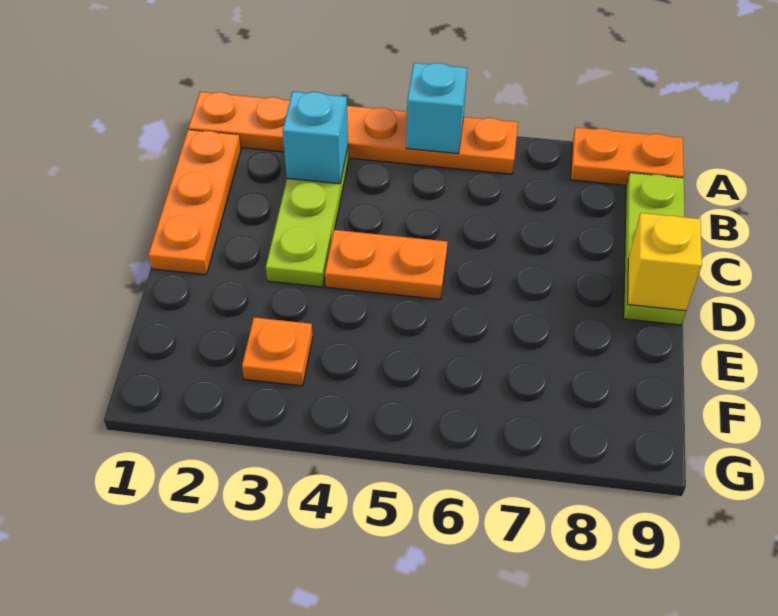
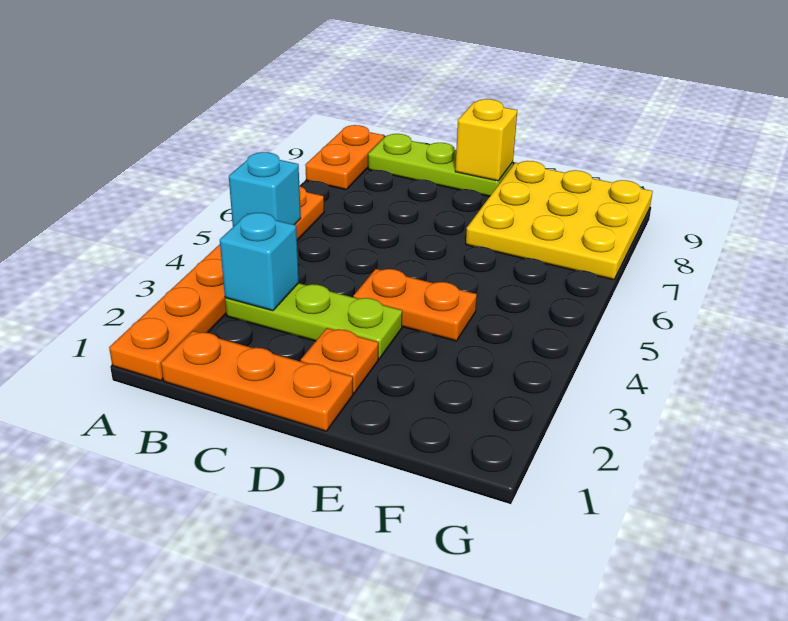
orange plate D4:D5 level 1 -> orange plate D4:E4 level 1
none -> yellow plate E7:G9 level 1
orange plate F3 level 1 -> orange plate D2 level 1

